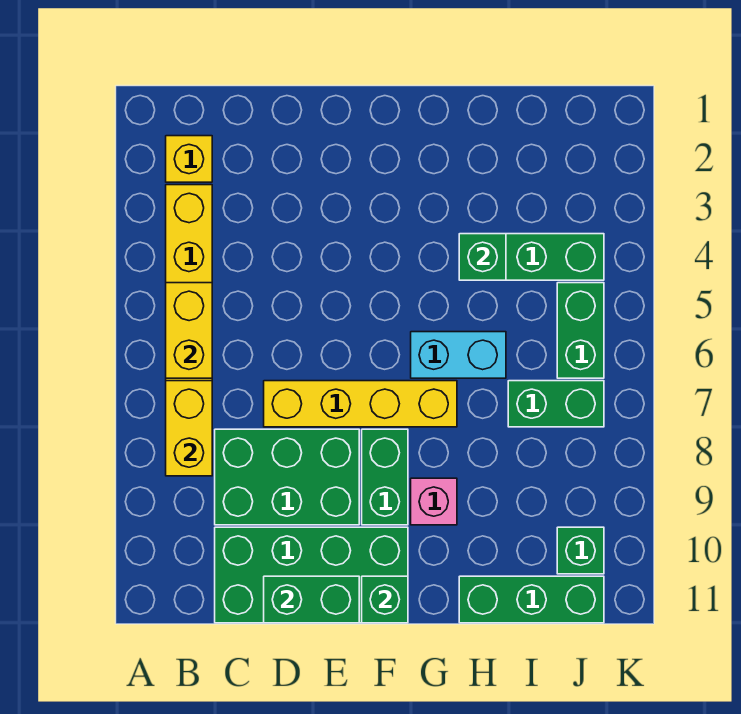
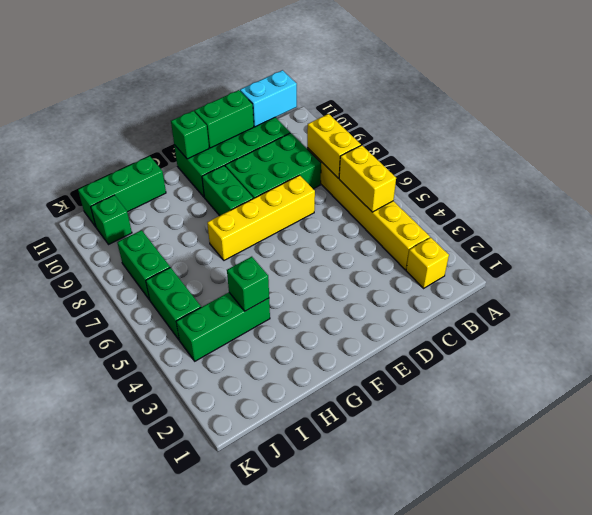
cyan brick G6:H6 level 1 -> cyan brick B11:C11 level 2
pink brick G9 level 1 -> none
green brick I7:J7 level 1 -> green brick J7:J8 level 1

